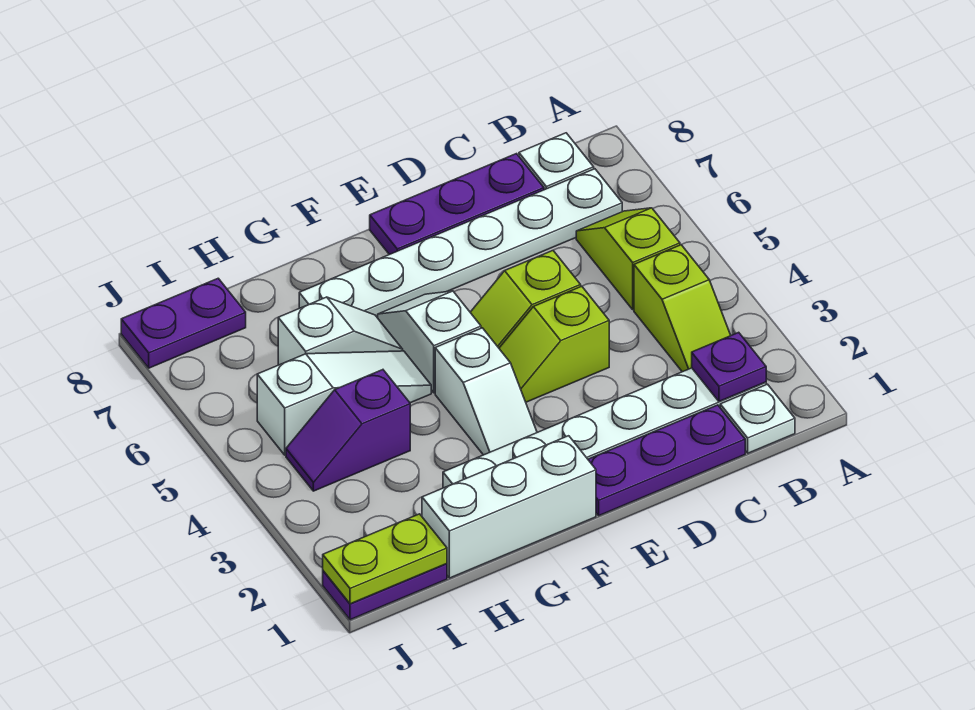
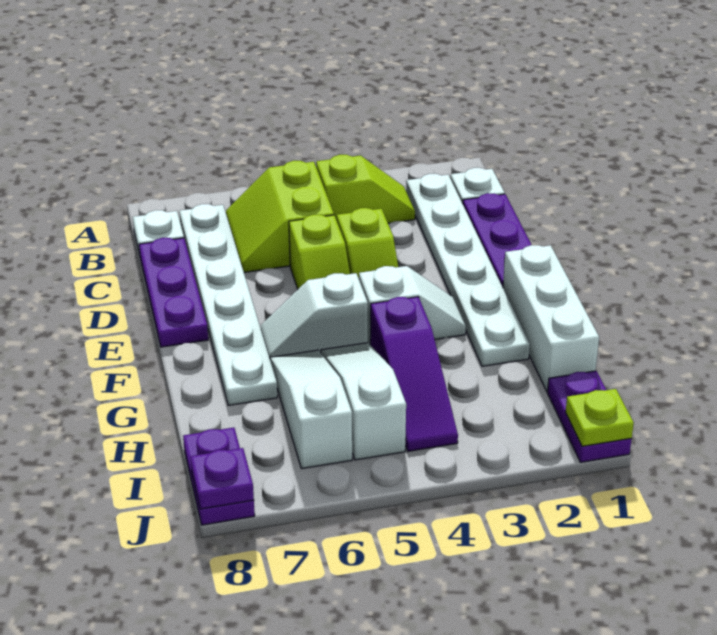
purple plate B2 level 2 -> purple plate J8 level 2
lime slope B5:B6 level 1 top 5 -> lime slope B5:C6 level 1 top 5
white slope G6:H6 level 1 top H -> white slope G6:I6 level 1 top I
purple slope H4:I4 level 1 top H -> purple slope G4:I4 level 1 top G
lime plate I1:J1 level 2 -> lime plate J1 level 2

